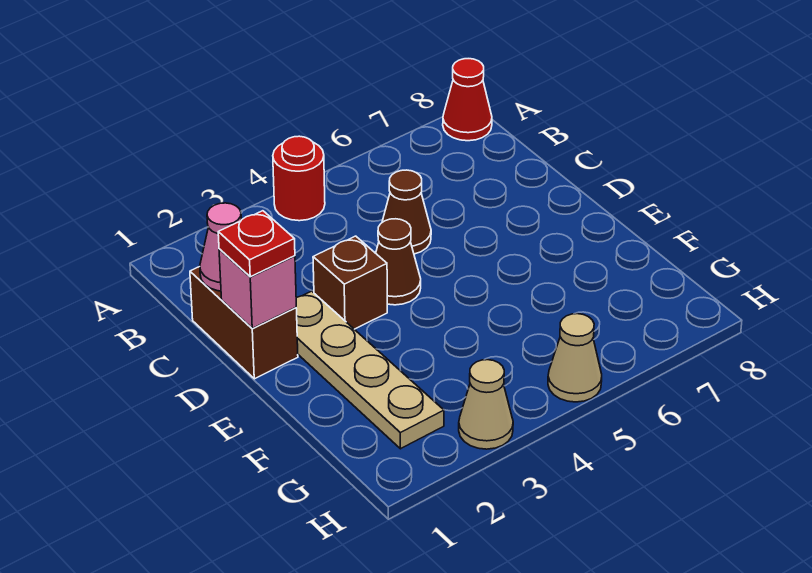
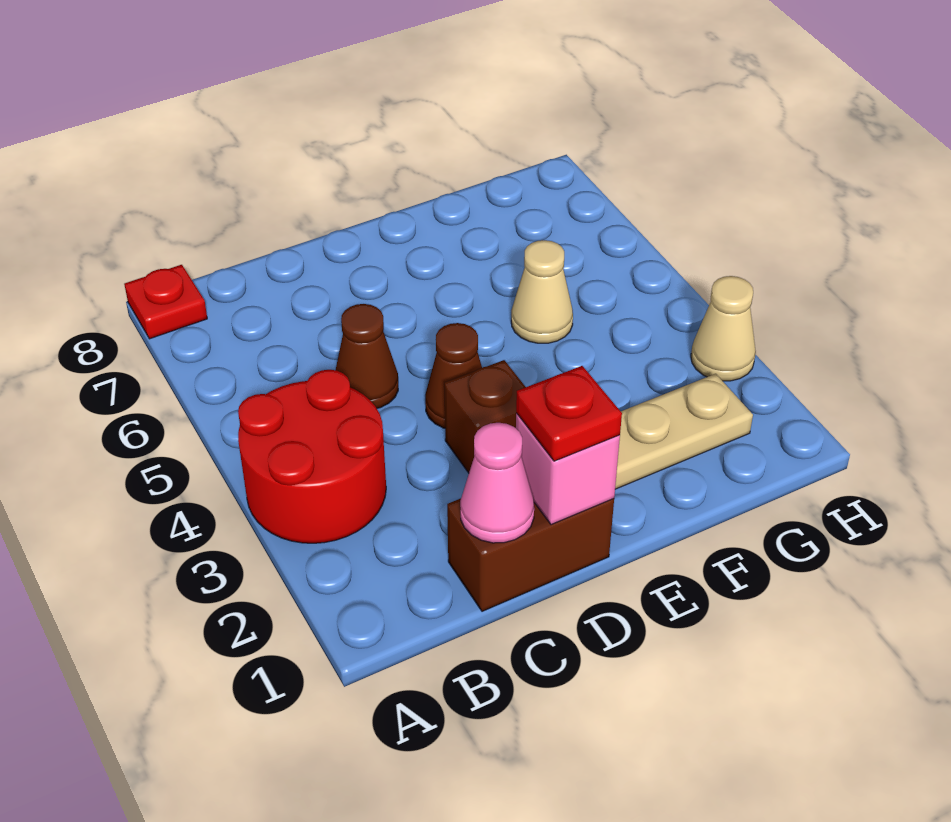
red round brick A4 level 1 -> red round brick A3:B4 level 1
red cone A8 level 1 -> red plate A8 level 1
tan cone H5 level 1 -> tan cone F5 level 1

